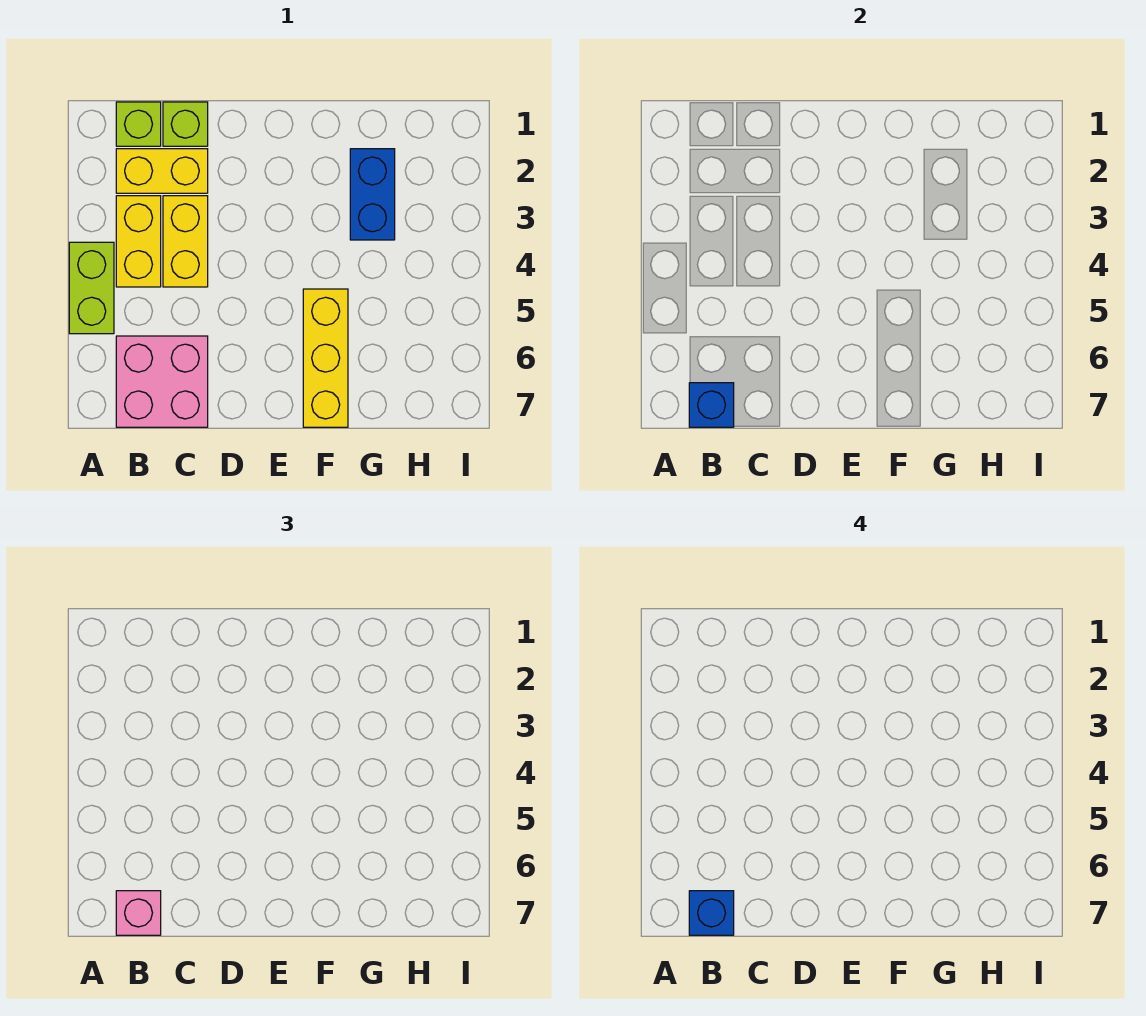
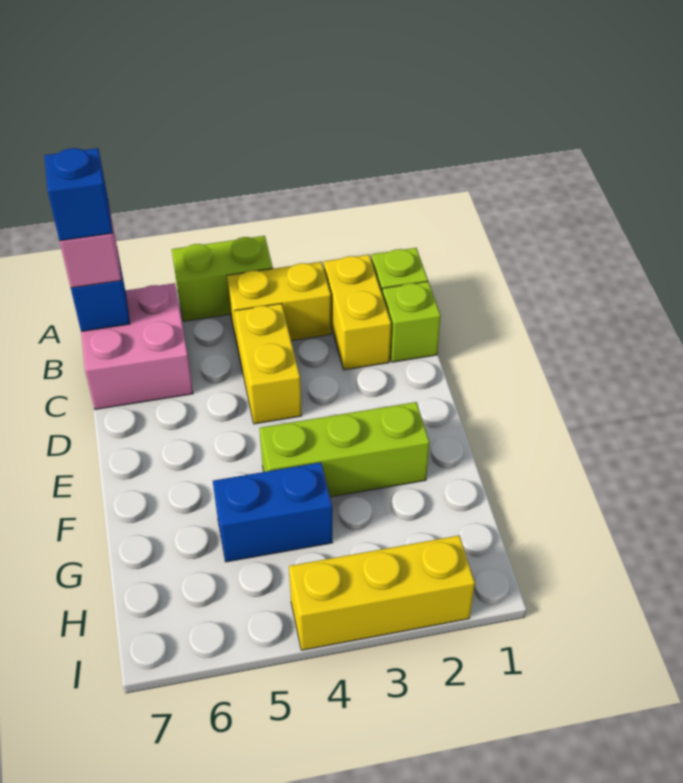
yellow brick C3:C4 level 1 -> yellow brick C4:D4 level 1
none -> lime brick F2:F4 level 1
yellow brick F5:F7 level 1 -> yellow brick I2:I4 level 1
blue brick G2:G3 level 1 -> blue brick G4:G5 level 1

